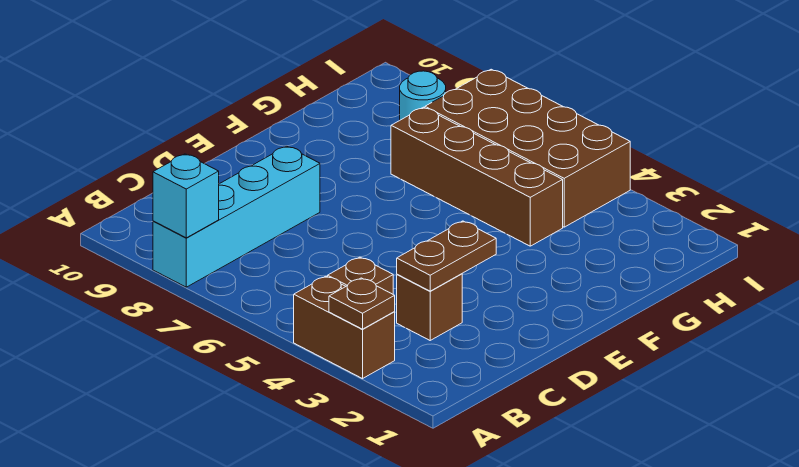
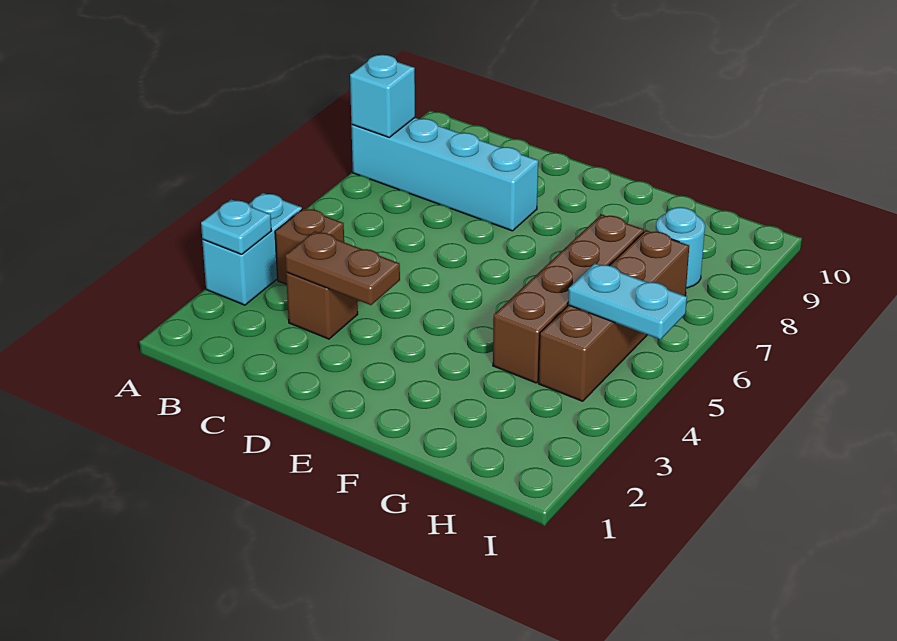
brown brick A3:A4 level 1 -> cyan brick A3:A4 level 1
brown plate A3 level 2 -> cyan plate A3 level 2
brown brick H4:I7 level 1 -> brown brick H4:H7 level 1
none -> cyan plate H5:I5 level 2

